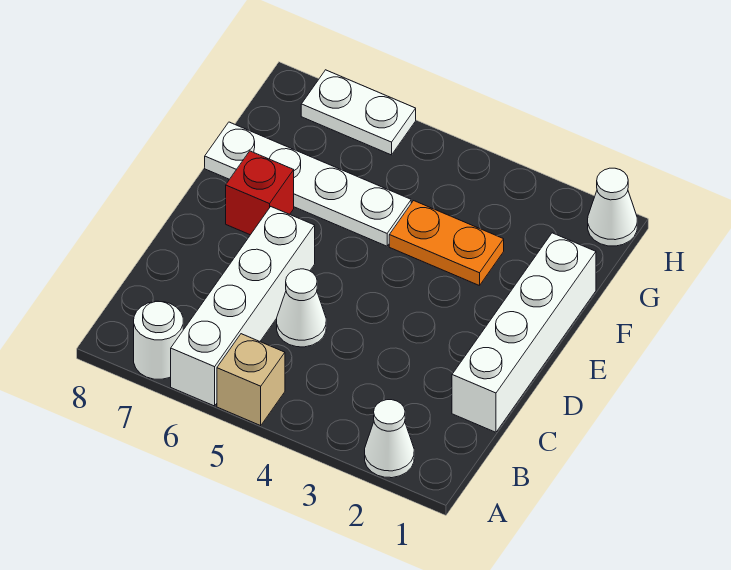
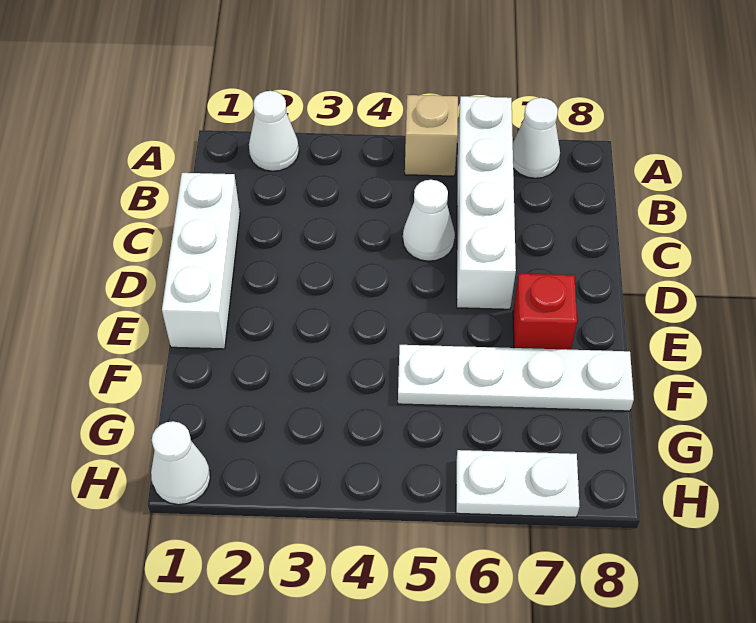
white round brick A7 level 1 -> white cone A7 level 1
white brick C1:F1 level 1 -> white brick C1:E1 level 1
orange plate F3:F4 level 1 -> none

